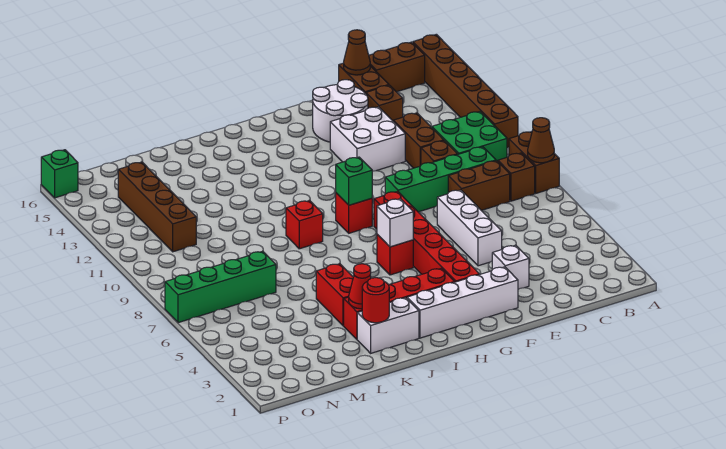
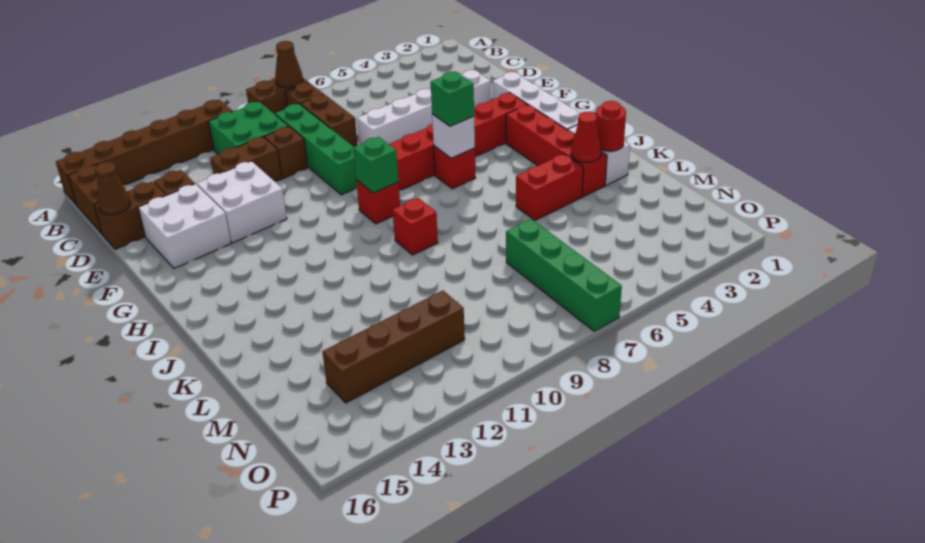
white round brick E14:F15 level 1 -> white brick E14:F15 level 1
green brick P16 level 1 -> green brick H6 level 3

